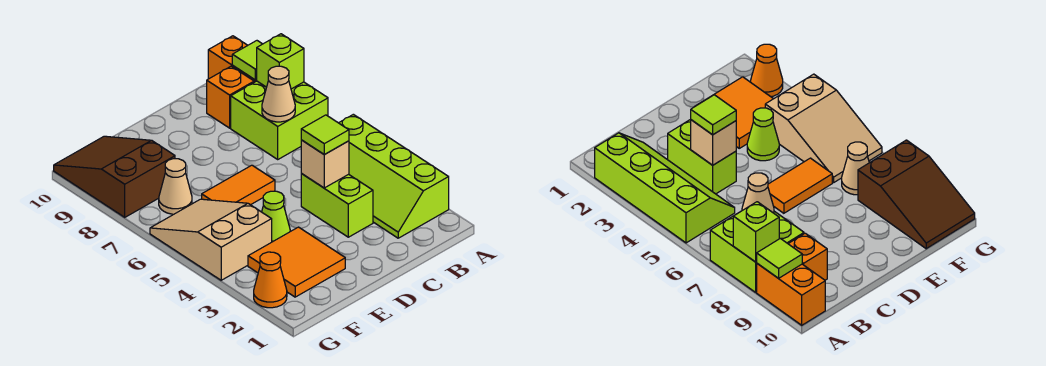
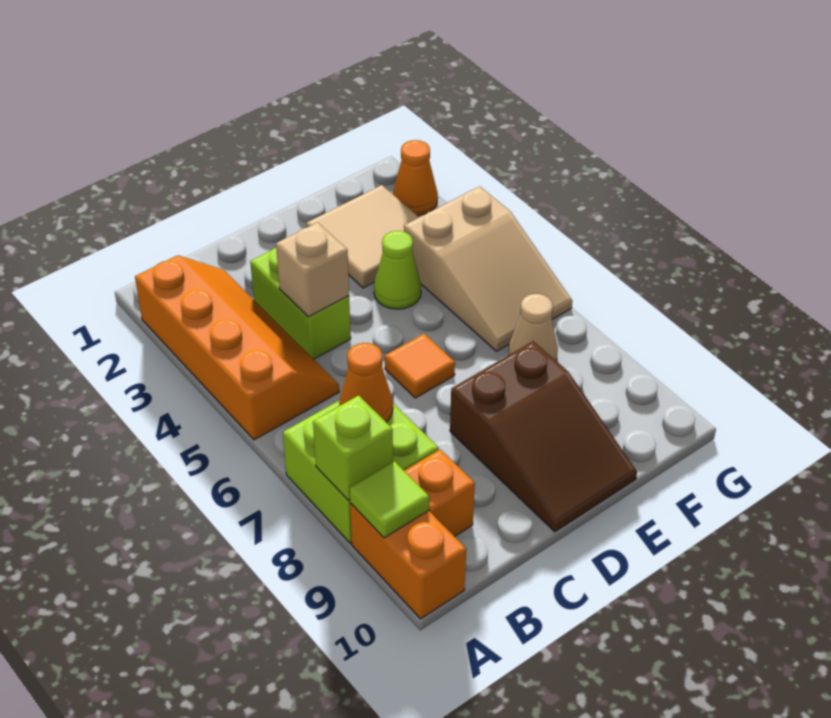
lime slope A2:B5 level 1 top A -> orange slope A2:B5 level 1 top A
tan cone B7 level 2 -> orange cone B7 level 2
lime tile C4 level 3 -> none
orange tile D6:E6 level 1 -> orange tile D6 level 1
orange tile E2:F3 level 1 -> tan tile E2:F3 level 1
brown slope F8:G10 level 1 top 8 -> brown slope D8:E10 level 1 top 8

